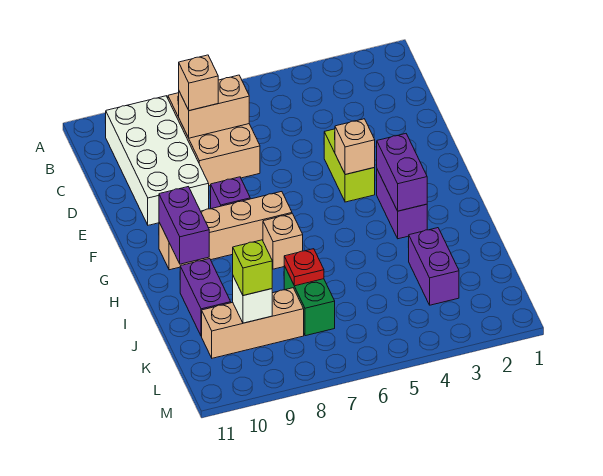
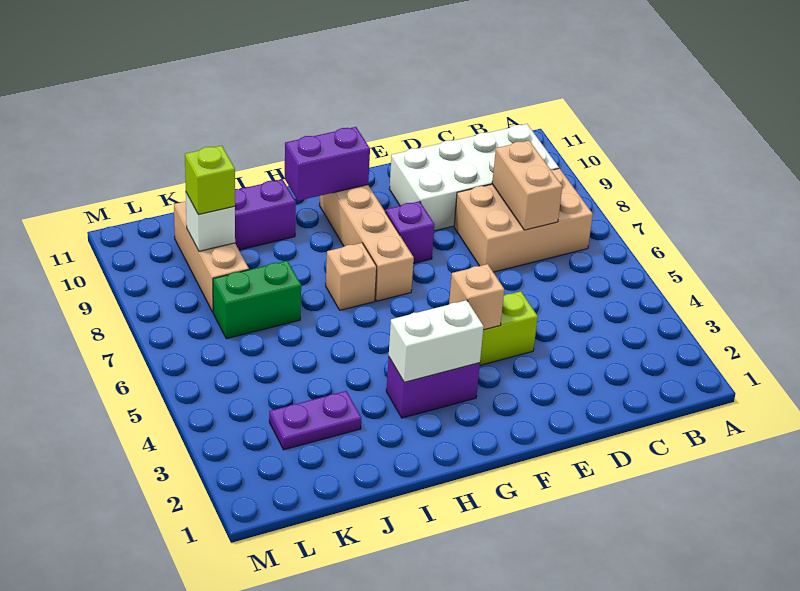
tan brick C8 level 3 -> none
purple brick G3:H3 level 2 -> white brick G3:H3 level 2
purple brick J3:K3 level 1 -> purple plate J3:K3 level 1
red plate J7 level 2 -> none

